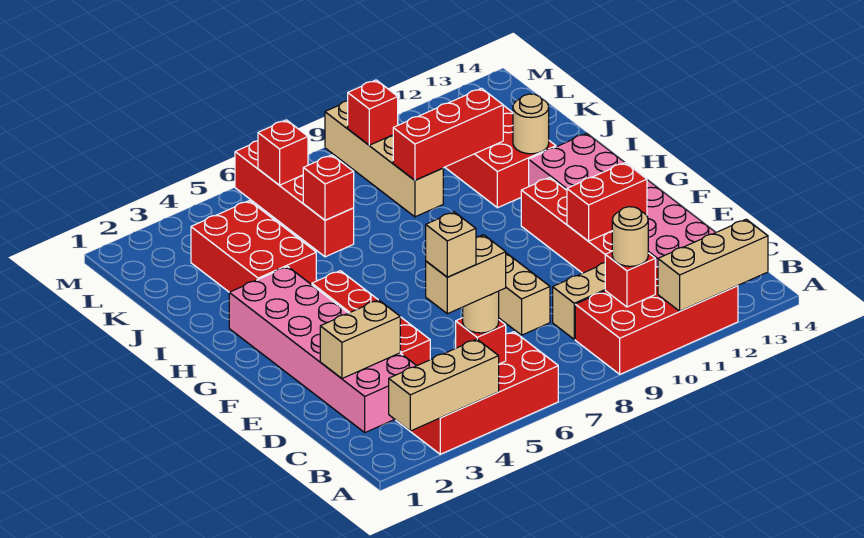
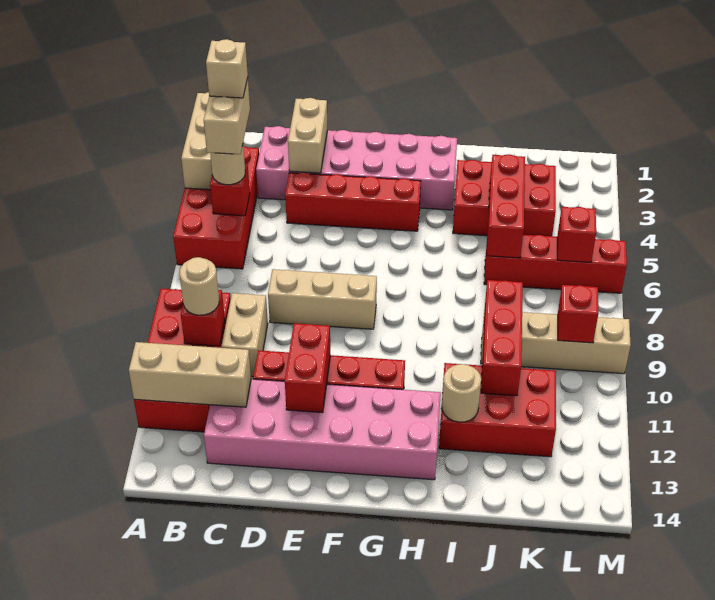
tan brick A11:A13 level 2 -> tan brick A12:C12 level 2
red brick J6 level 2 -> red brick J4:J6 level 2

